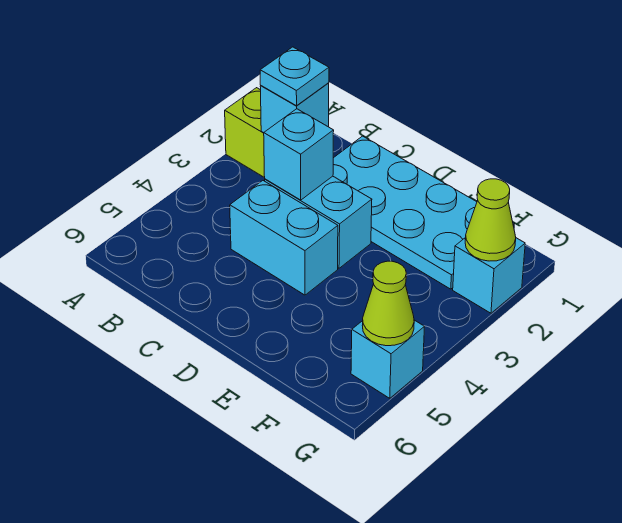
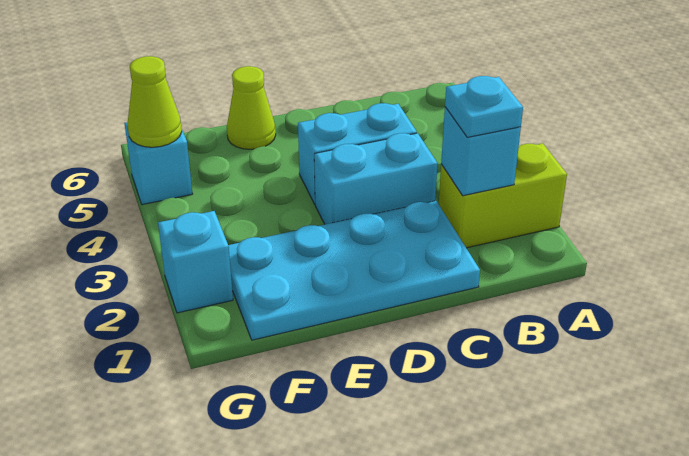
cyan brick C3 level 2 -> none
lime cone G2 level 2 -> lime cone E6 level 1

